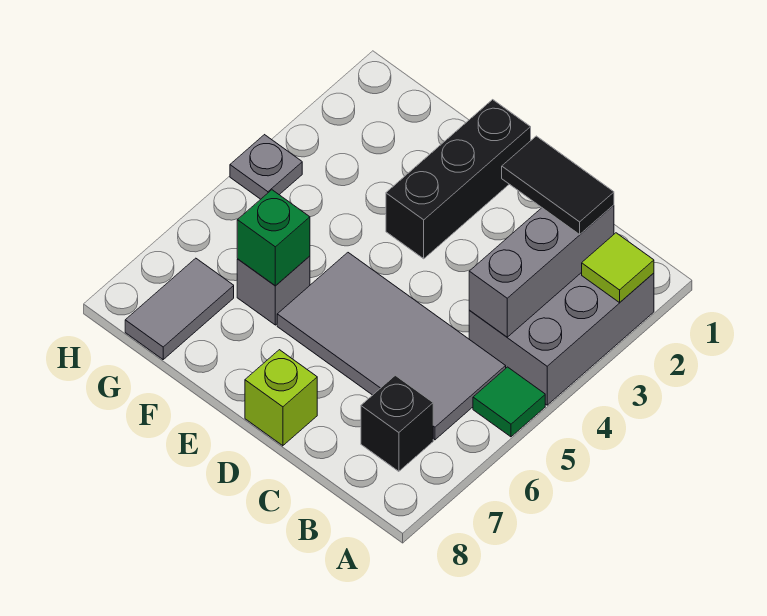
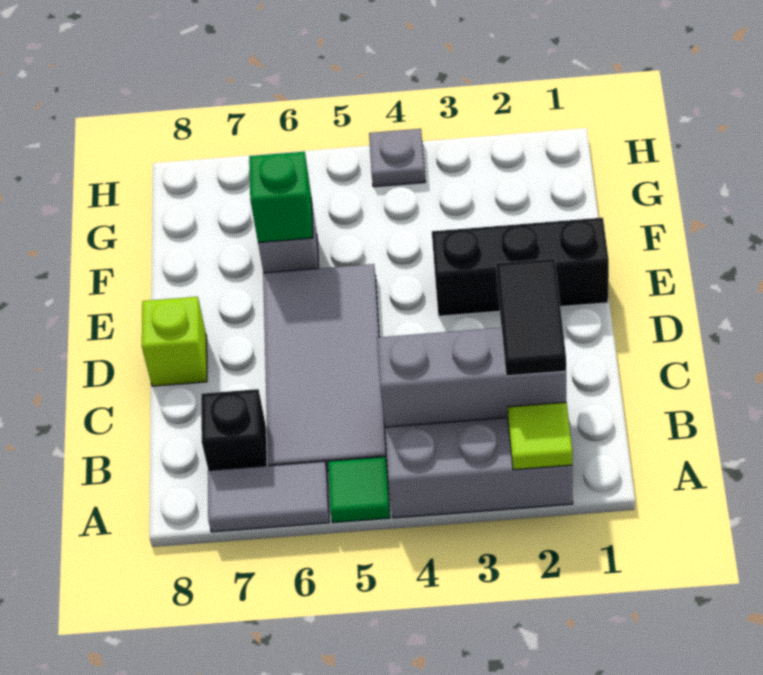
grey tile G7:G8 level 1 -> grey tile A6:A7 level 1

